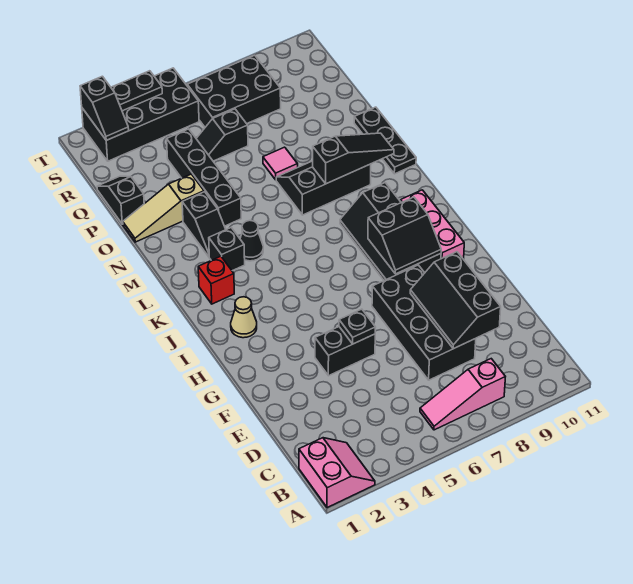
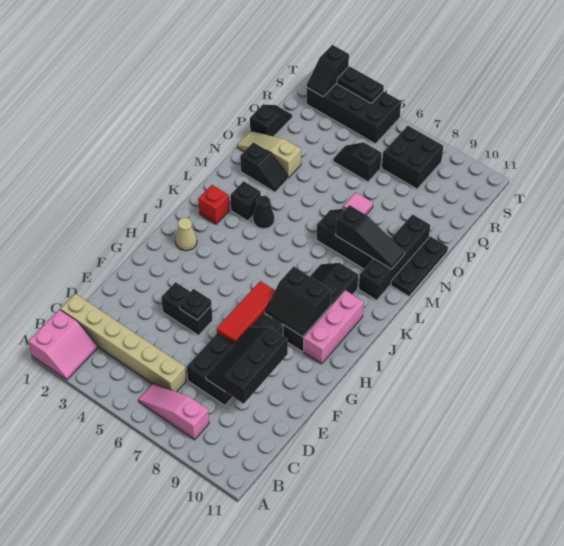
none -> tan brick C1:C6 level 1
none -> red tile F7:H7 level 2
black slope M3:N3 level 1 top N -> black slope N2:N3 level 1 top 2
black brick N4:Q4 level 1 -> black brick L10:O10 level 1
black brick R6:S8 level 1 -> black brick R7:S8 level 1

